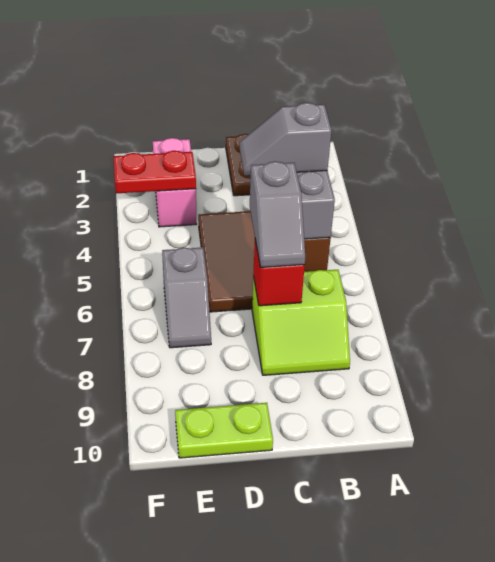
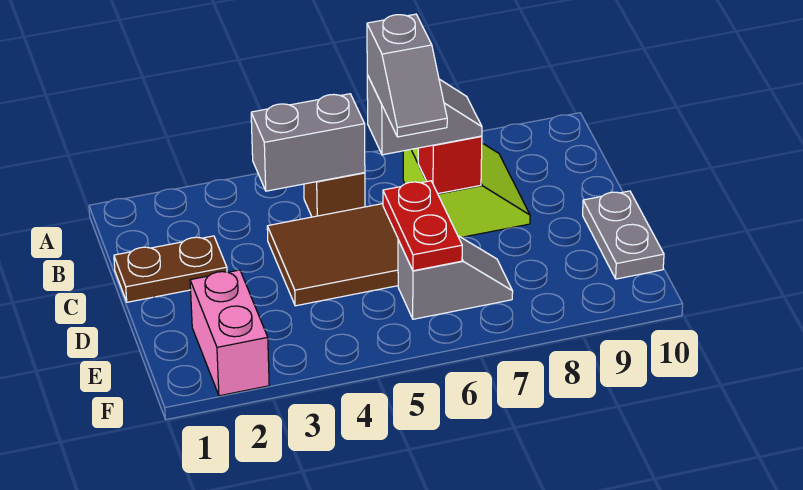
grey slope B4:C4 level 3 top B -> grey slope C6:D6 level 4 top C
lime plate D10:E10 level 1 -> grey plate D10:E10 level 1
pink brick E2:E3 level 1 -> pink brick E2:F2 level 1
red plate E3:F3 level 2 -> red plate D6:E6 level 2

